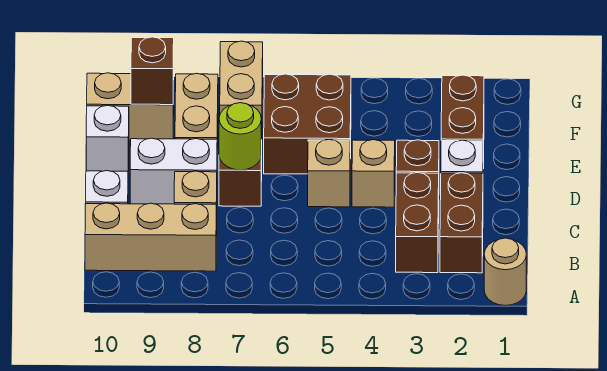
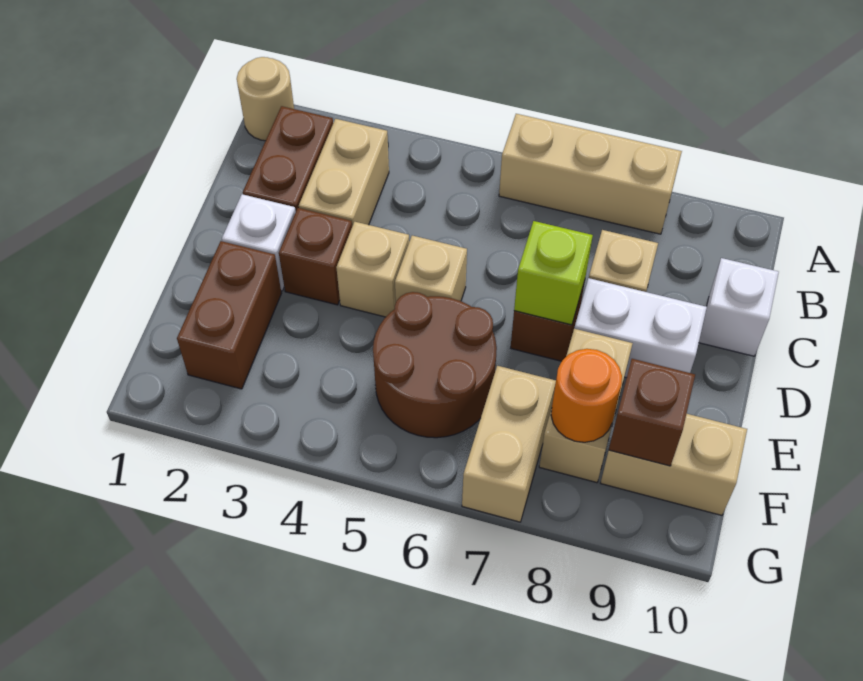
brown brick B3:C3 level 1 -> tan brick B3:C3 level 1
tan brick B8:B10 level 1 -> tan brick A6:A8 level 1
lime round brick D7 level 2 -> lime brick D7 level 2
brown brick E5:F6 level 1 -> brown round brick E5:F6 level 1
white brick E10 level 1 -> none
none -> orange round brick F8 level 2

